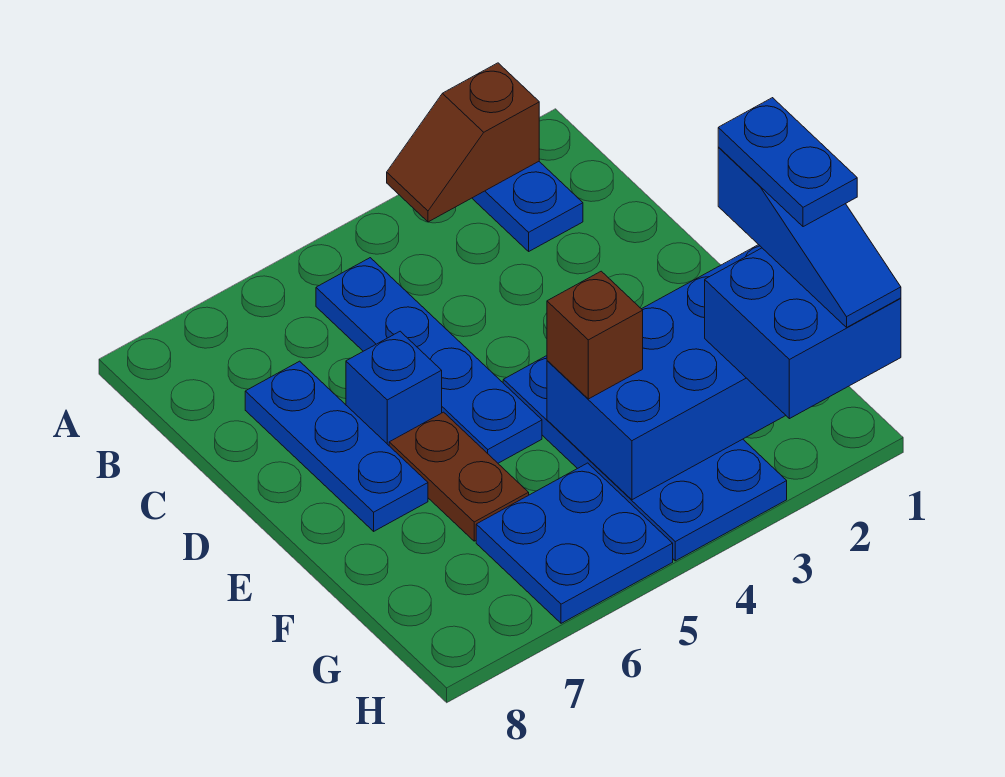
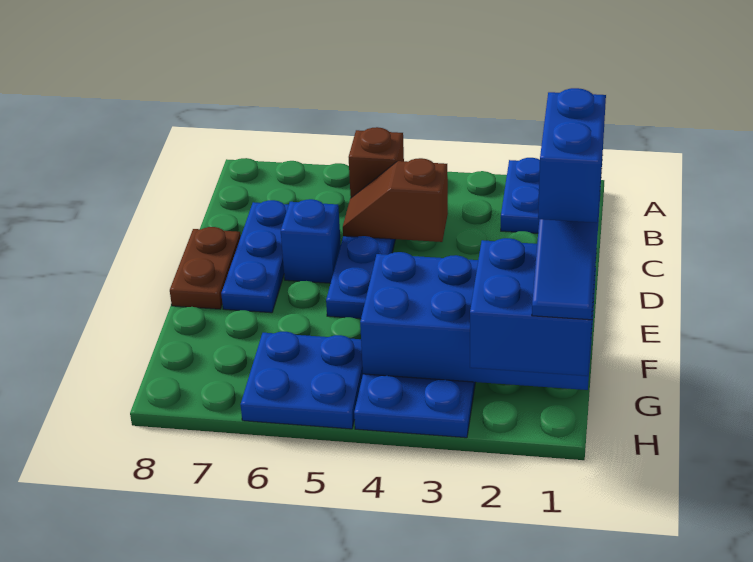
brown slope A2:A3 level 2 top 2 -> brown slope C4:C5 level 2 top 4
brown plate E6:F6 level 1 -> brown plate D8:E8 level 1
blue plate F1:G1 level 5 -> blue brick F1:G1 level 5
brown brick F4 level 3 -> brown brick B5 level 2

